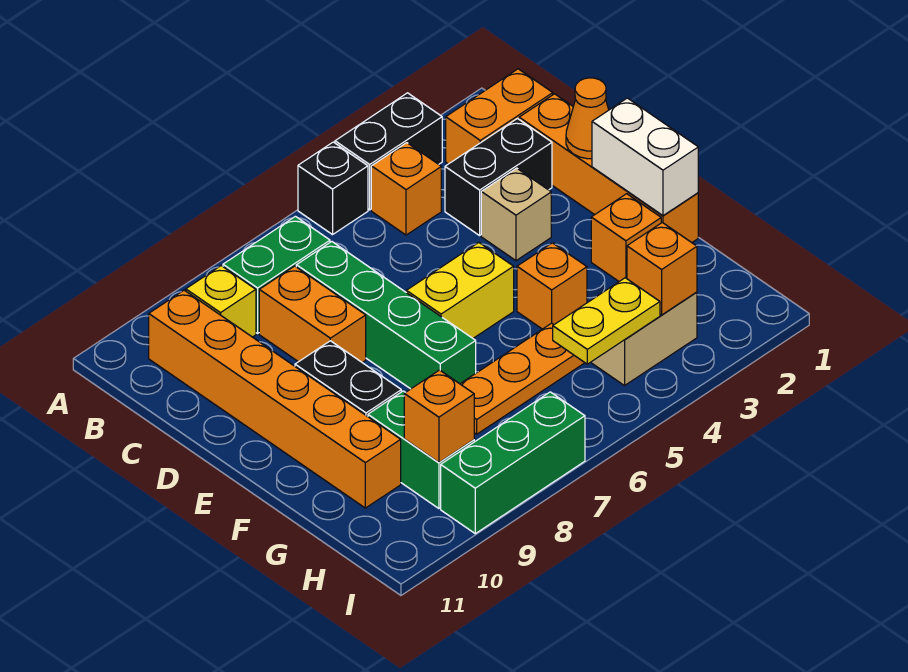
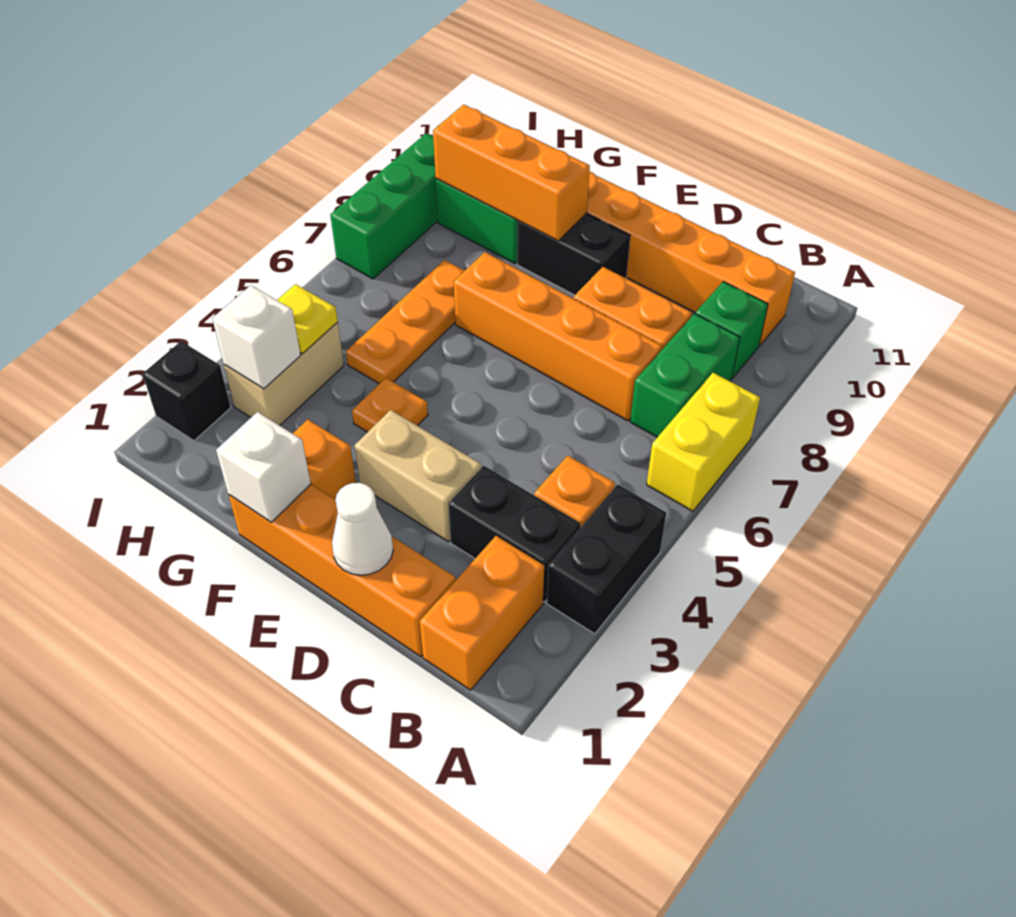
black brick A5 level 1 -> black brick I2 level 1
yellow brick B9 level 1 -> green brick B9 level 1
black brick C2:C3 level 1 -> black brick B3:C3 level 1
green brick C7:F7 level 1 -> orange brick C7:F7 level 1
orange cone D1 level 2 -> white cone D1 level 2
tan brick D3 level 1 -> tan brick D3:E3 level 1
white brick E1:F1 level 2 -> white brick F1 level 2
yellow brick E5:E6 level 1 -> yellow brick A6:A7 level 1
orange brick F4 level 1 -> orange plate F4 level 1
orange brick H3 level 2 -> white brick H3 level 2
yellow plate H4:H5 level 2 -> yellow plate H4 level 2
orange brick H9 level 2 -> orange brick F9:H9 level 2

